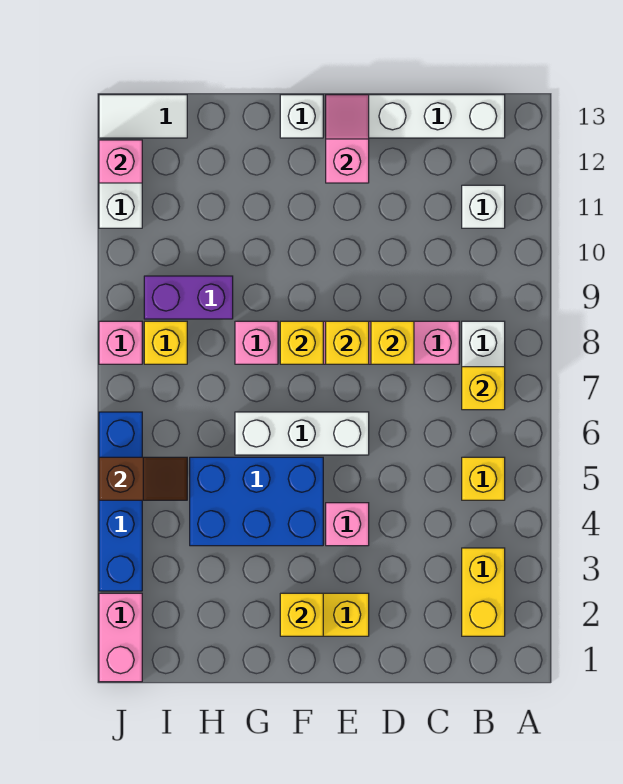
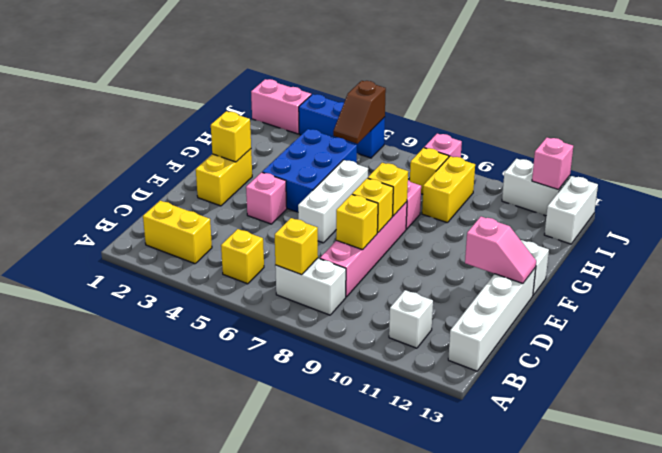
purple brick H9:I9 level 1 -> yellow brick H9:I9 level 1
white tile I13:J13 level 1 -> white brick I13:J13 level 1
blue brick J3:J6 level 1 -> blue brick J3:J5 level 1

